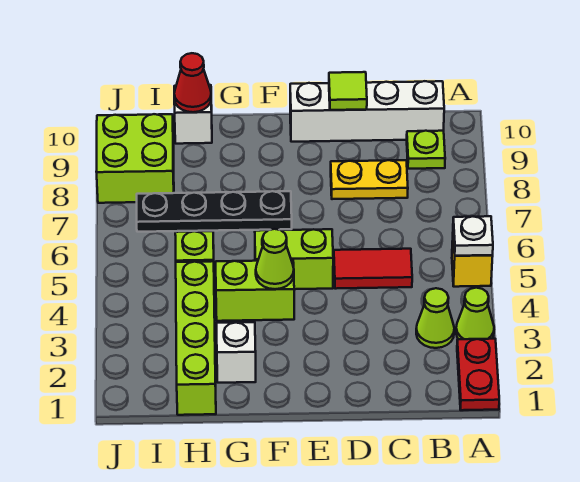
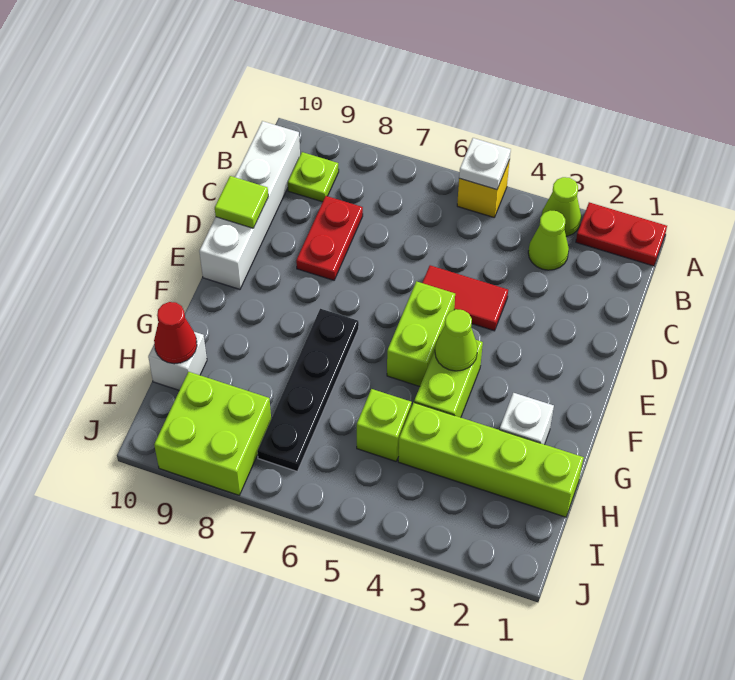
red tile C5:D5 level 1 -> red tile D4:D5 level 1
yellow plate C8:D8 level 1 -> red plate C8:D8 level 1

